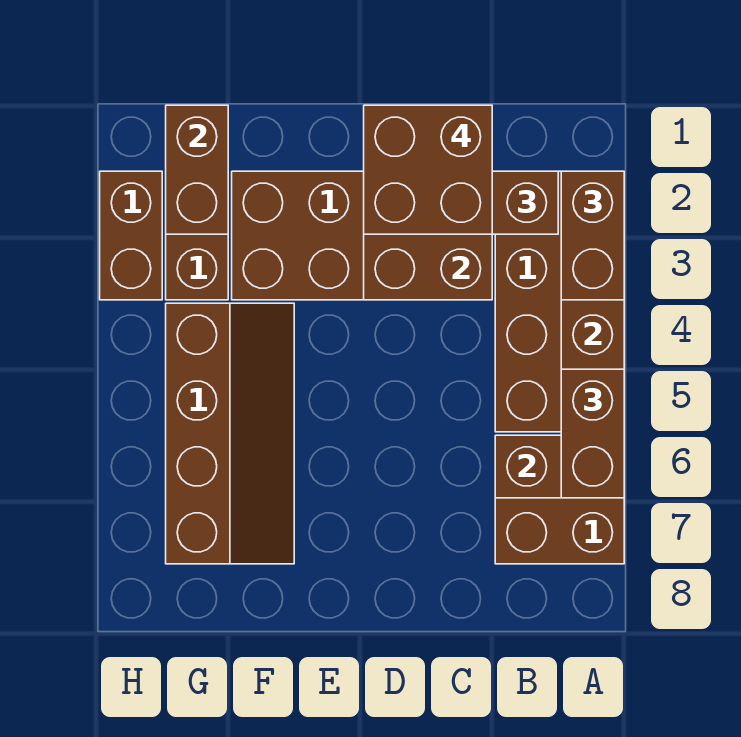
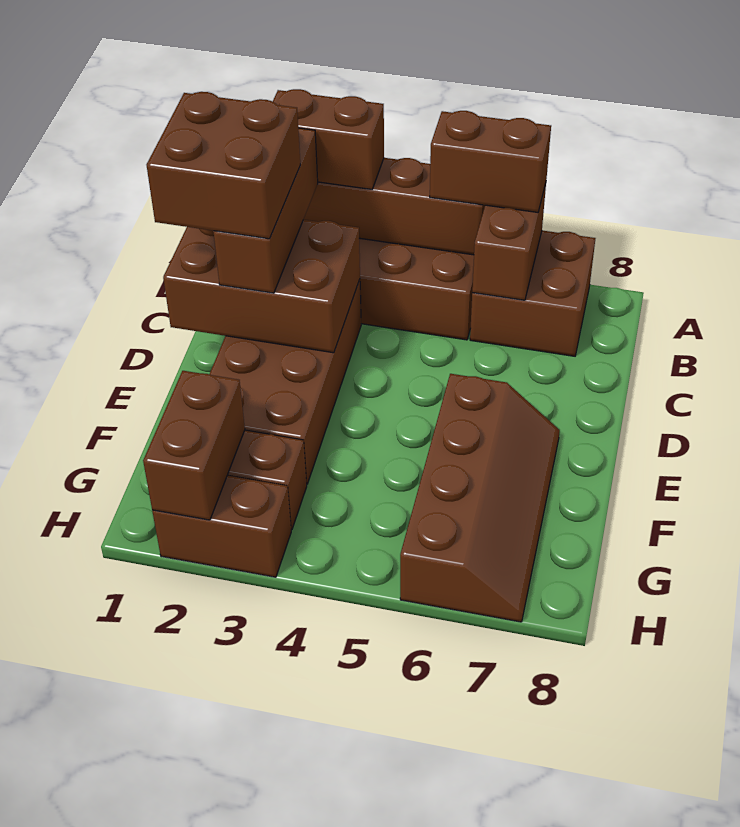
brown slope F4:G7 level 1 top G -> brown slope E6:H7 level 1 top 6
brown brick G1:G2 level 2 -> brown brick G2:H2 level 2

